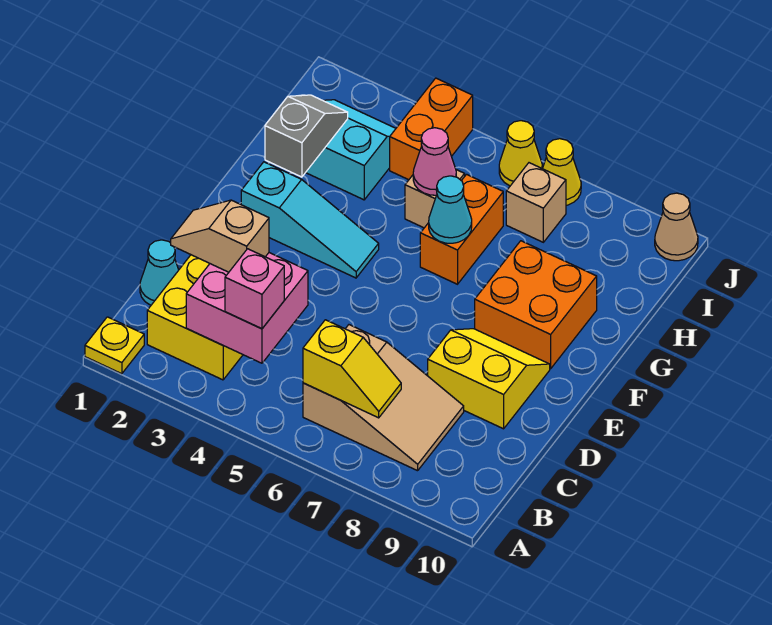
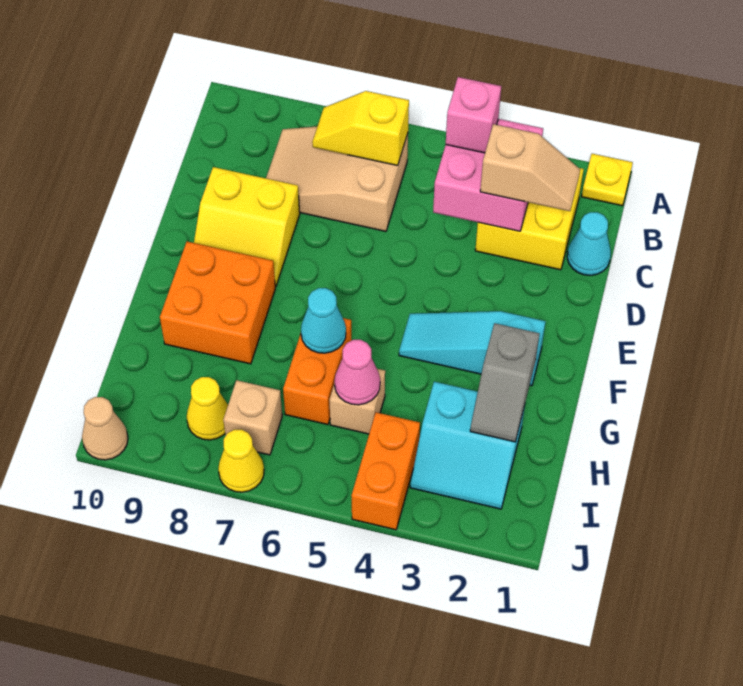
yellow cone J6 level 1 -> yellow cone I8 level 1

